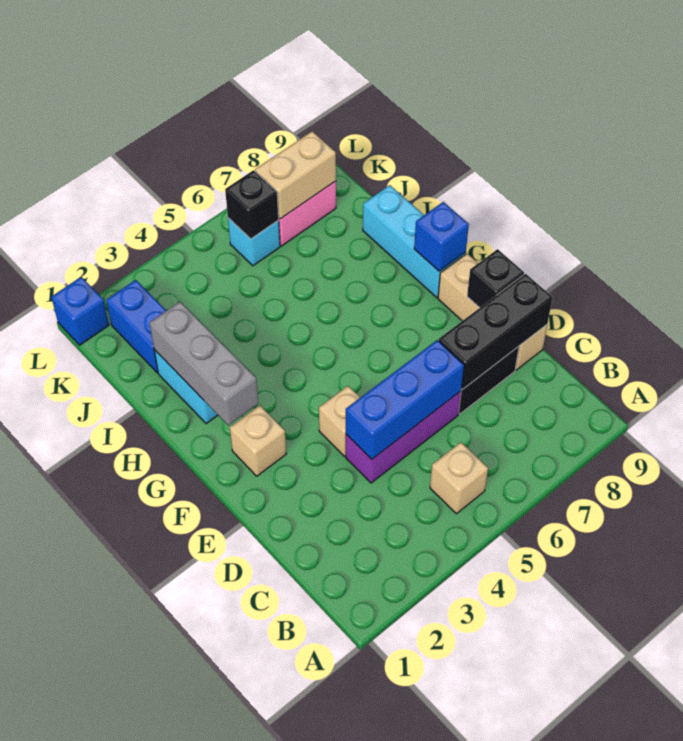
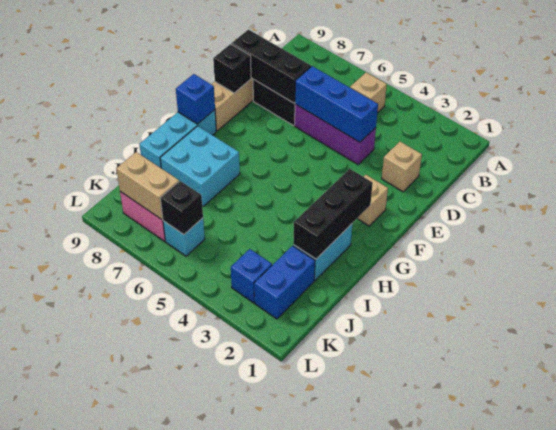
tan brick E4 level 1 -> tan brick D2 level 1
grey brick G2:I2 level 2 -> black brick G2:I2 level 2
none -> cyan brick H7:I8 level 1
blue brick L1 level 1 -> blue brick K3 level 1

